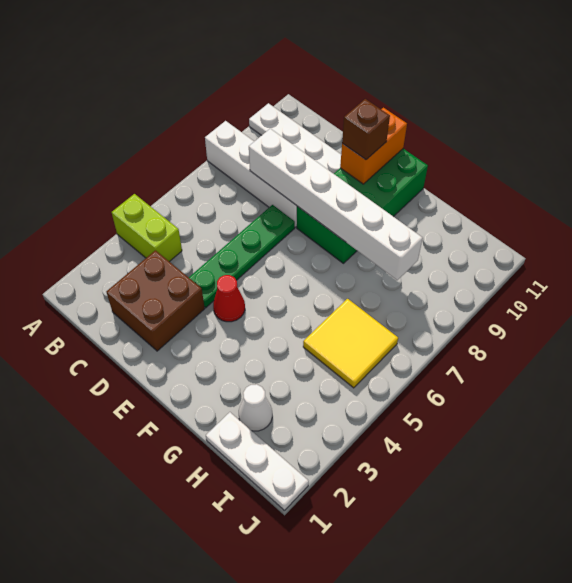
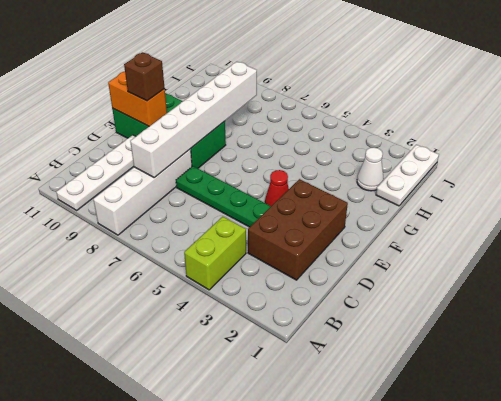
brown brick C2:D3 level 1 -> brown brick C2:E3 level 1
yellow tile H5:I6 level 1 -> none

